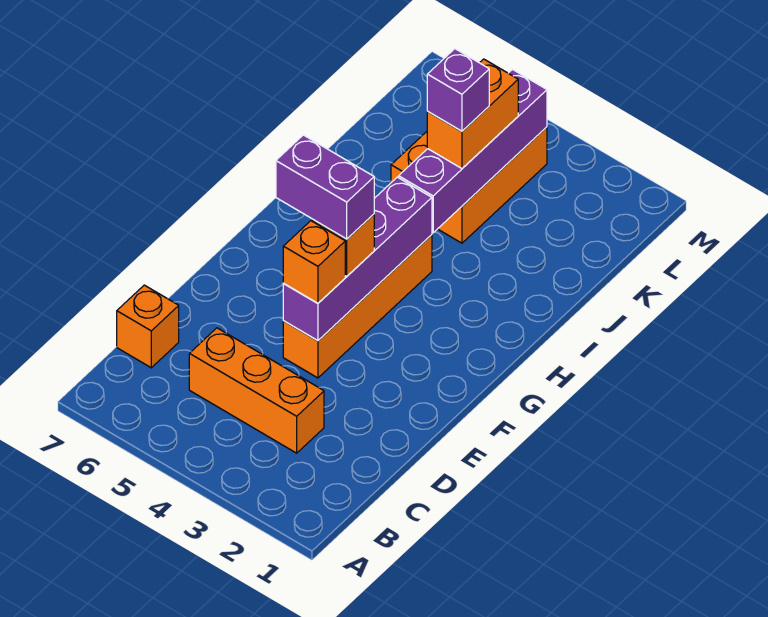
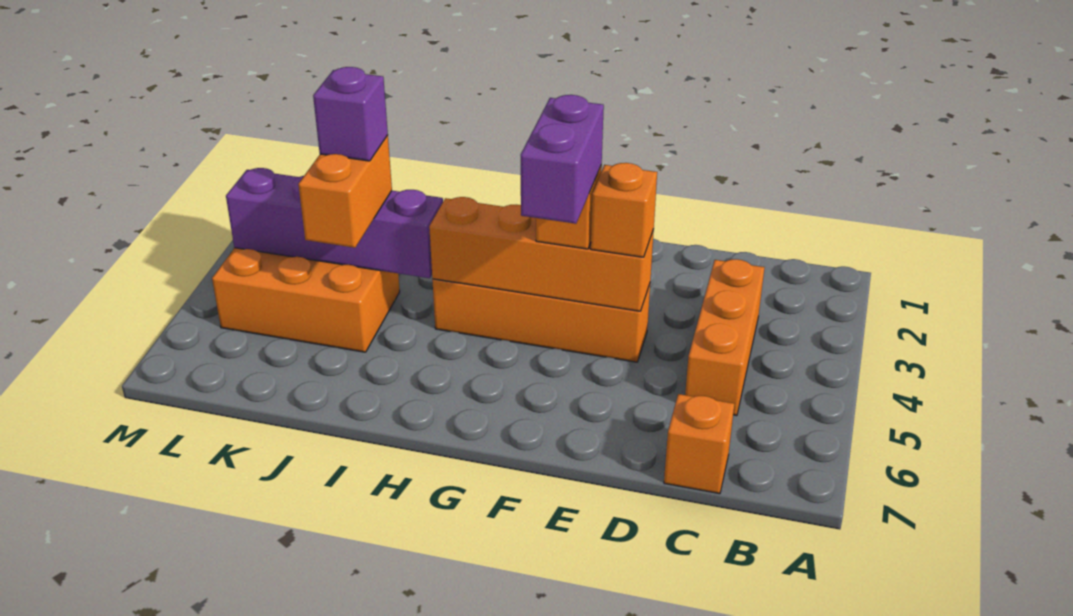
purple brick E4:H4 level 2 -> orange brick E4:H4 level 2
orange brick J4:K4 level 3 -> orange brick J4:J5 level 3

